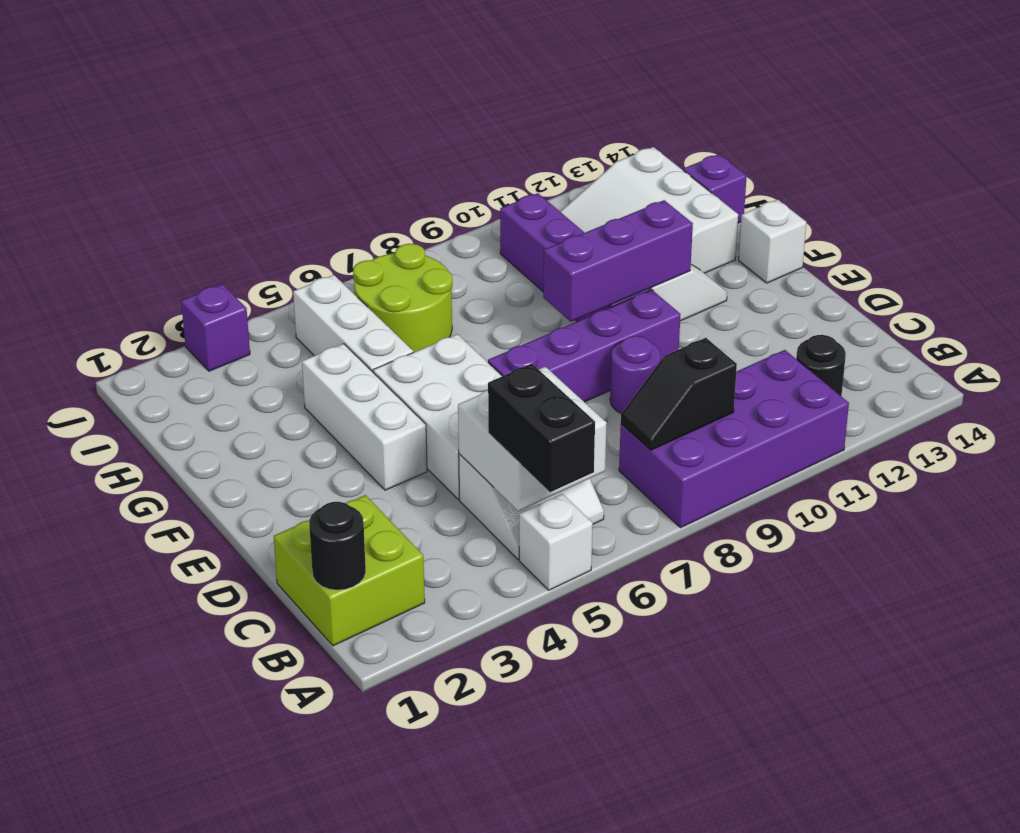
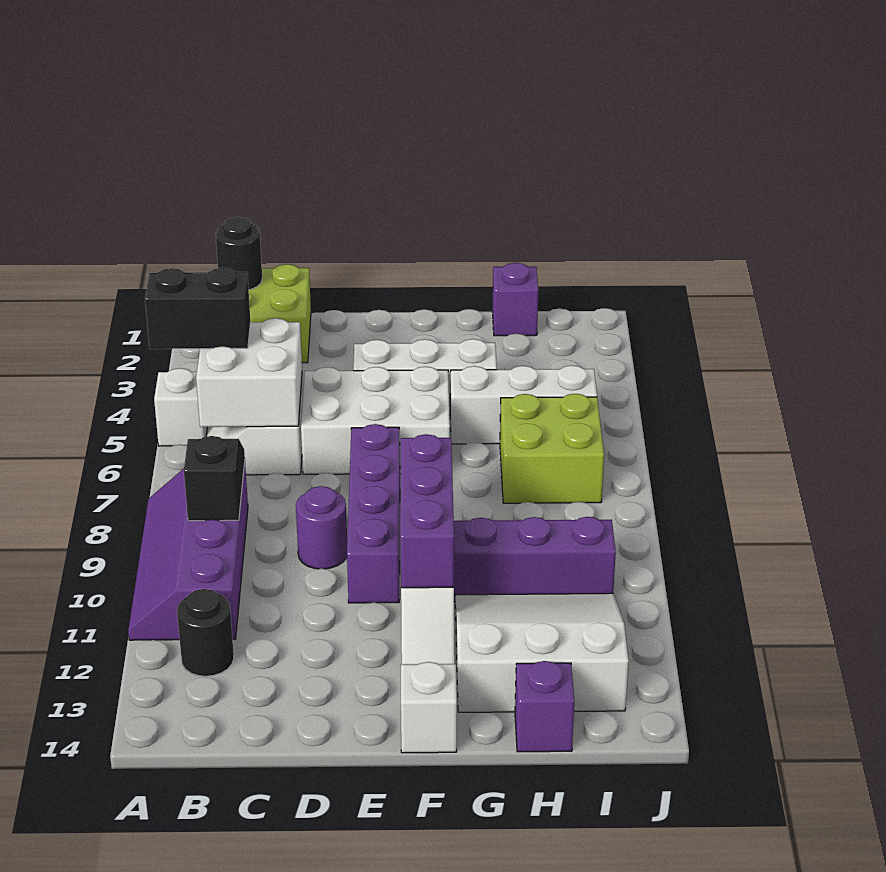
purple brick A8:B11 level 1 -> purple slope A8:B11 level 1 top B
lime round brick H6:I7 level 1 -> lime brick H6:I7 level 1
purple brick J3 level 1 -> purple brick H1 level 1

